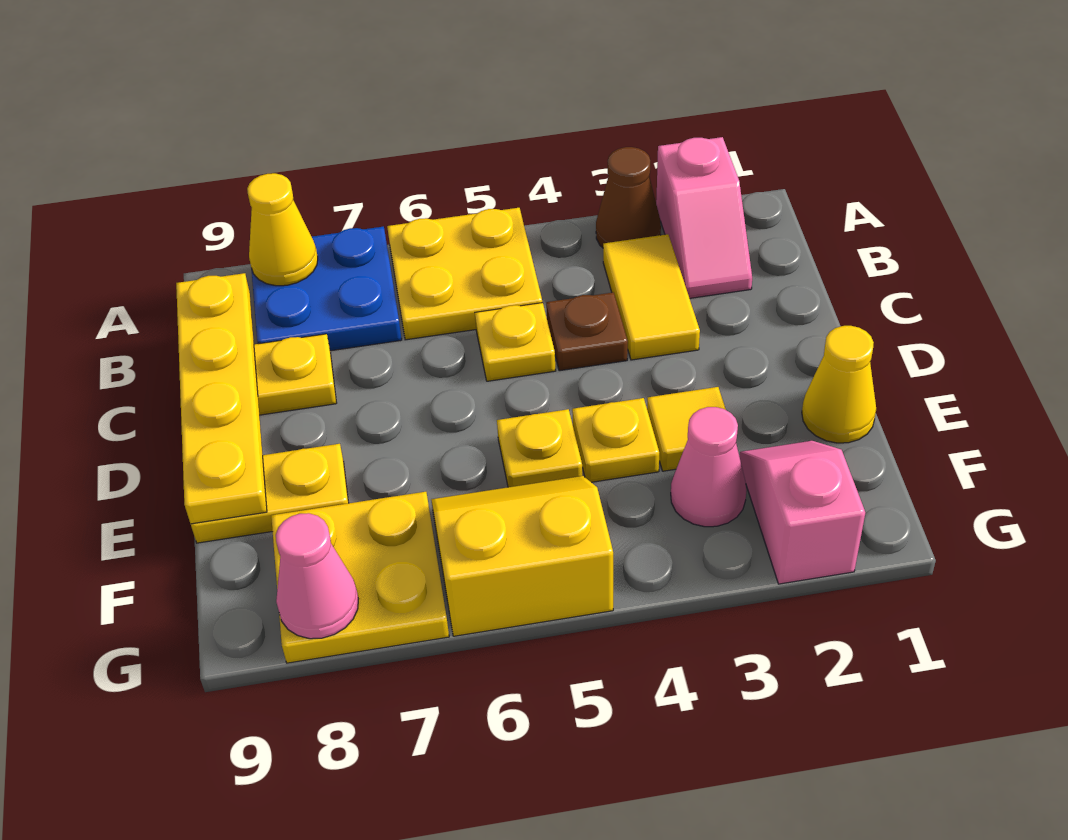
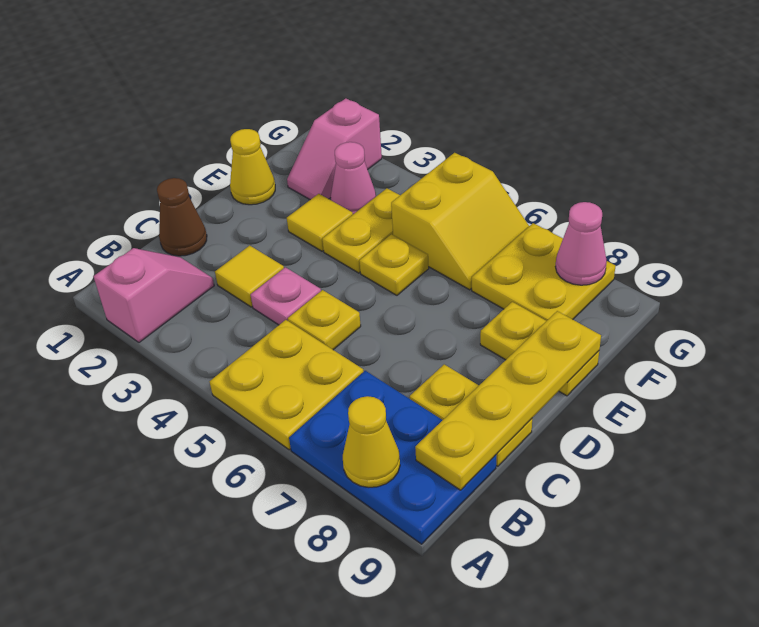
brown cone A3 level 1 -> brown cone C1 level 1
blue plate A7:B8 level 1 -> blue plate A7:B9 level 1
yellow tile B3:C3 level 1 -> yellow tile C3 level 1
brown plate C4 level 1 -> pink plate C4 level 1
yellow plate E4 level 1 -> yellow plate E4:F4 level 1
yellow slope F5:G6 level 1 top G -> yellow slope F5:G6 level 1 top 5

